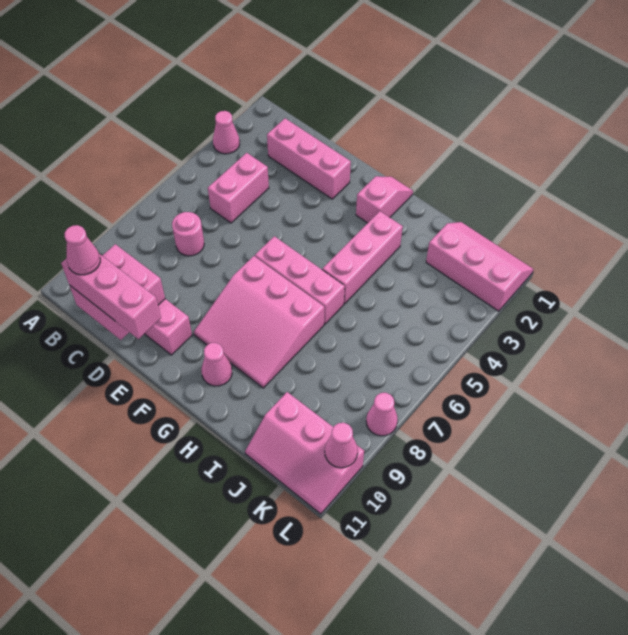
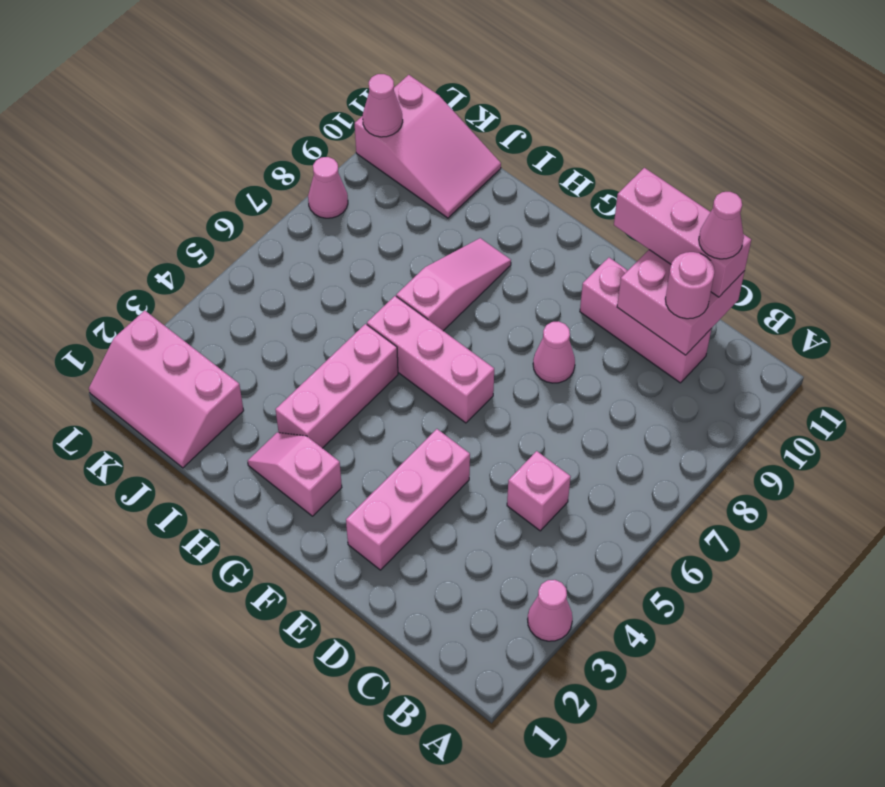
pink brick C2:E2 level 1 -> pink brick E2:E4 level 1
pink brick C4:C5 level 1 -> pink brick C5 level 1
pink round brick C7 level 1 -> pink round brick C10 level 3
pink slope F7:H9 level 1 top 7 -> pink slope H7:H9 level 1 top 7
pink slope G1:G2 level 1 top 2 -> pink slope G2:H2 level 1 top G
pink cone G10 level 1 -> pink cone E8 level 1
pink slope J10:L11 level 1 top 10 -> pink slope J10:L11 level 1 top L

